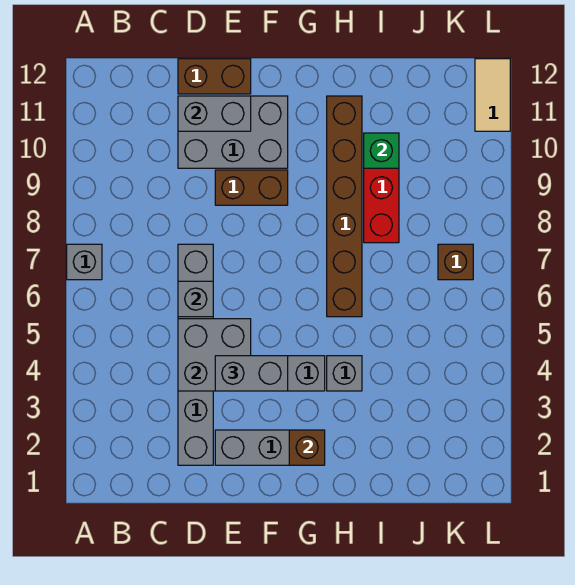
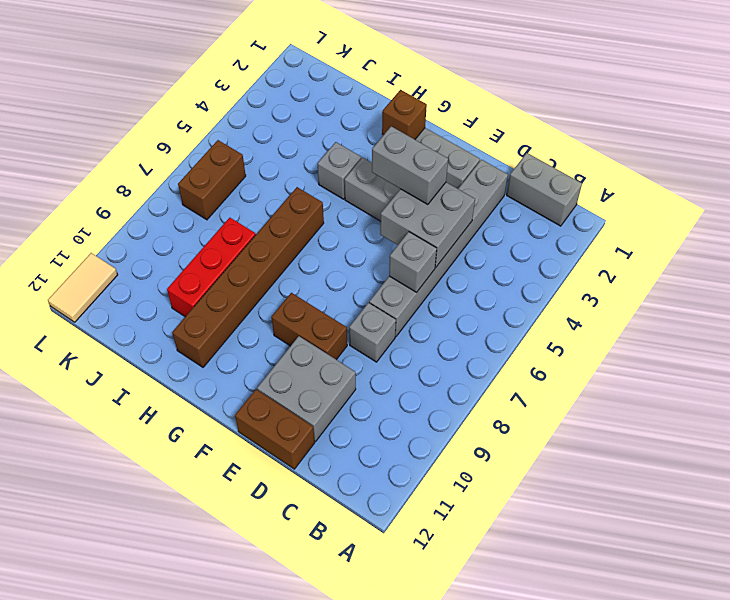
grey brick A7 level 1 -> grey brick D8 level 1
grey brick D10:F11 level 1 -> grey brick D10:E11 level 1
grey brick D11:E11 level 2 -> grey brick B1:C1 level 1
green brick I10 level 2 -> none
brown brick K7 level 1 -> brown brick K6:K7 level 1

